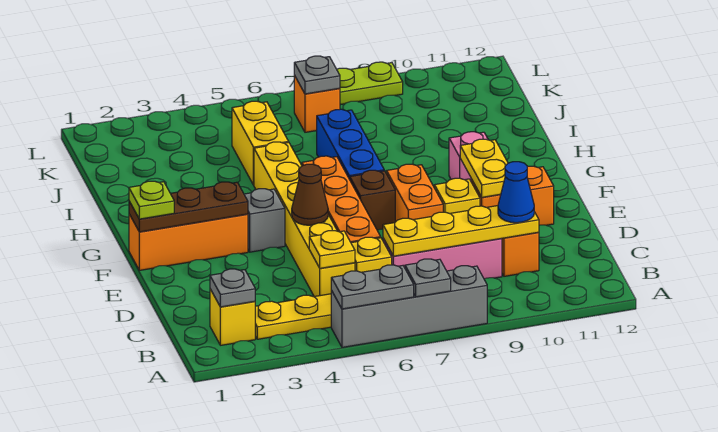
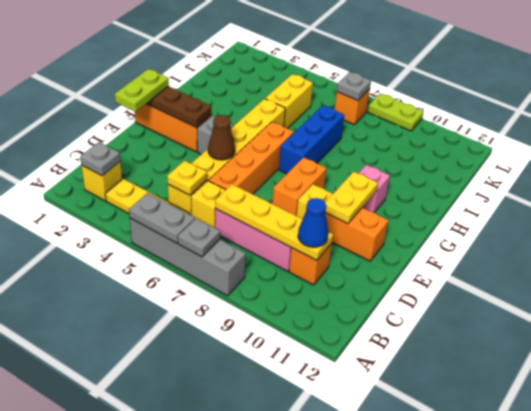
lime plate F1 level 3 -> lime plate E1:F1 level 3
brown brick F7 level 1 -> none

